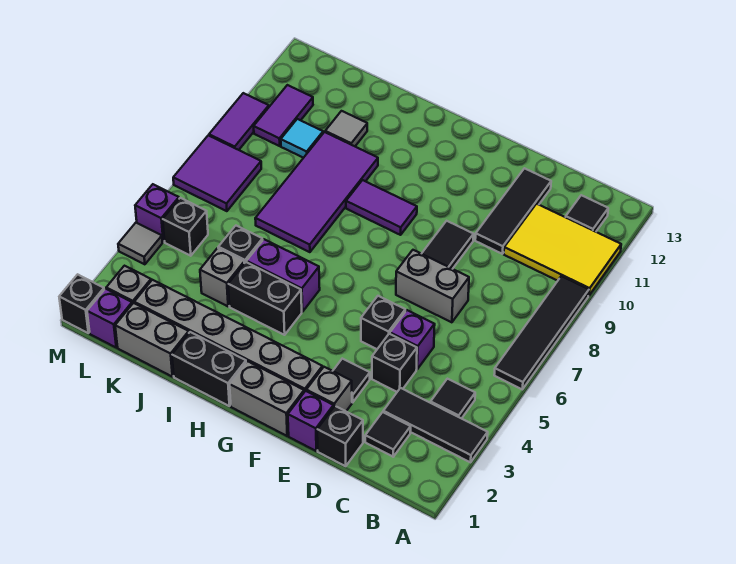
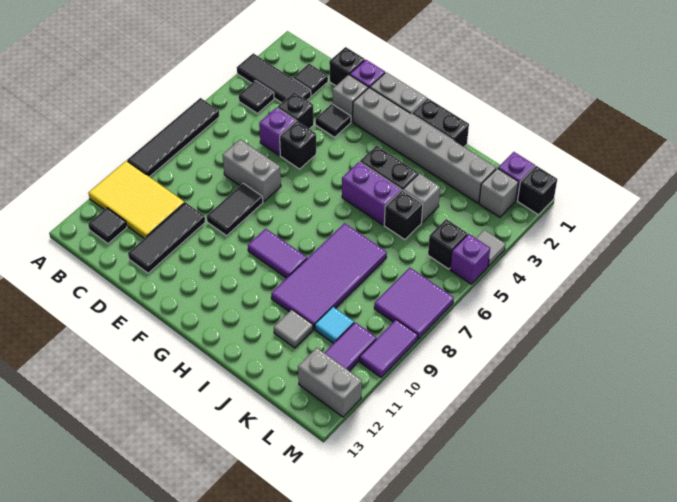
grey brick J1:K1 level 1 -> grey brick L12:M12 level 1

